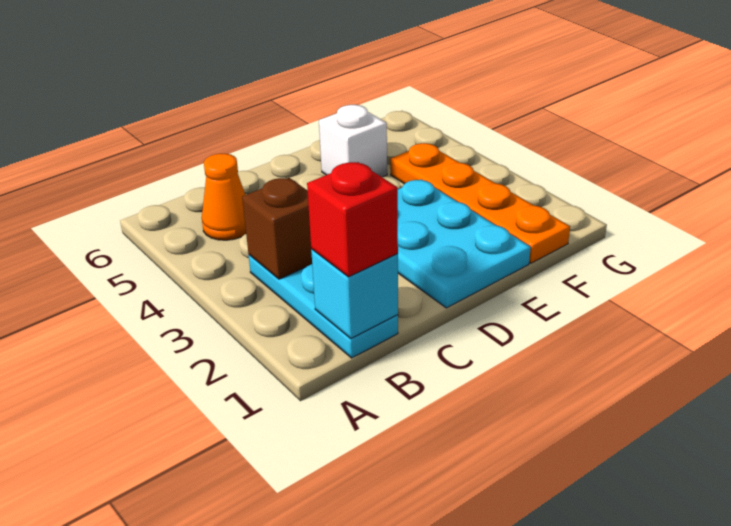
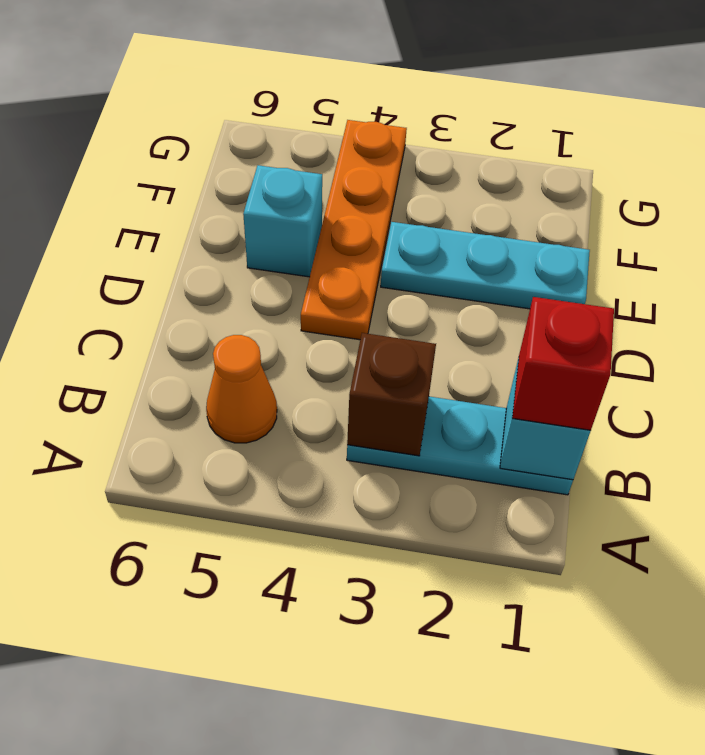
cyan plate D1:E3 level 1 -> cyan plate E1:E3 level 1
white brick E5 level 1 -> cyan brick E5 level 1
orange plate F1:F4 level 1 -> orange plate D4:G4 level 1

